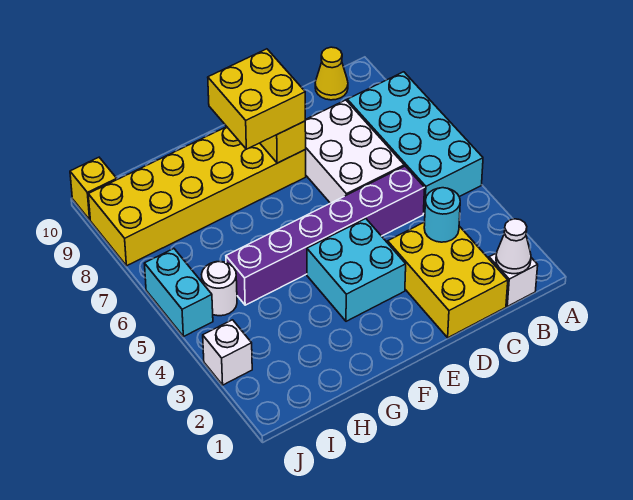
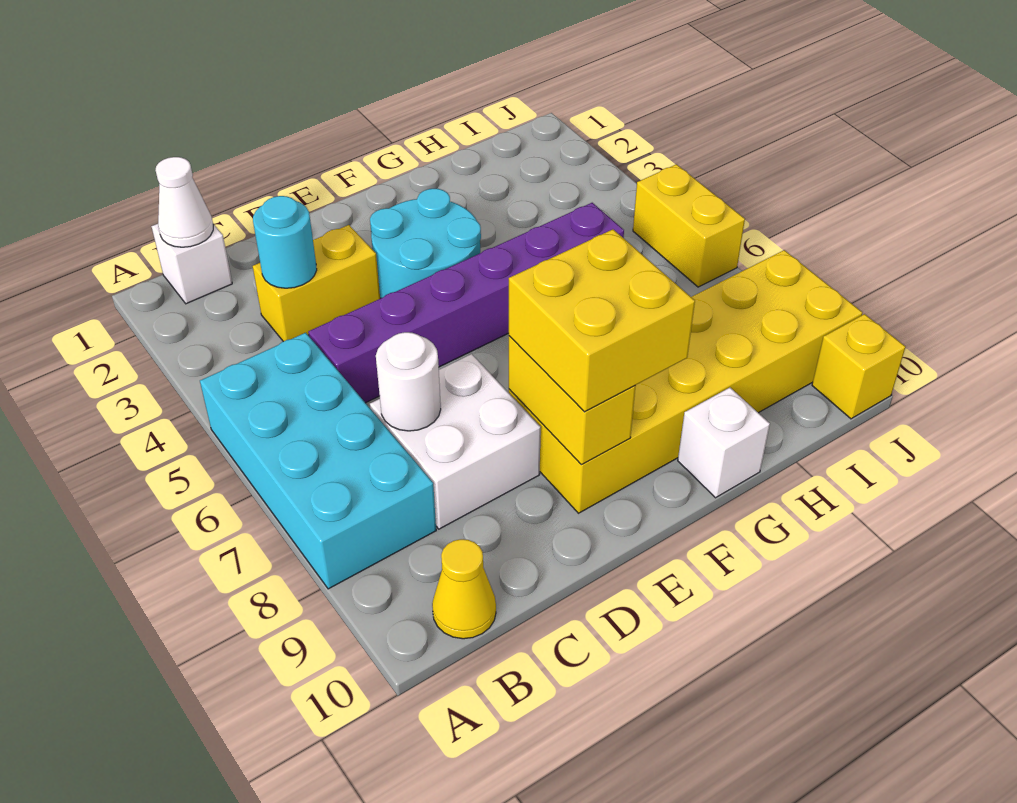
yellow brick C1:D3 level 1 -> yellow brick C3:D3 level 1
white brick C6:D8 level 1 -> white brick C7:D8 level 1
cyan brick E3:F4 level 1 -> cyan round brick E3:F4 level 1
white round brick I5 level 1 -> white round brick C7 level 2
white brick J3 level 1 -> white brick G10 level 1
cyan brick J5:J6 level 1 -> yellow brick J5:J6 level 1

